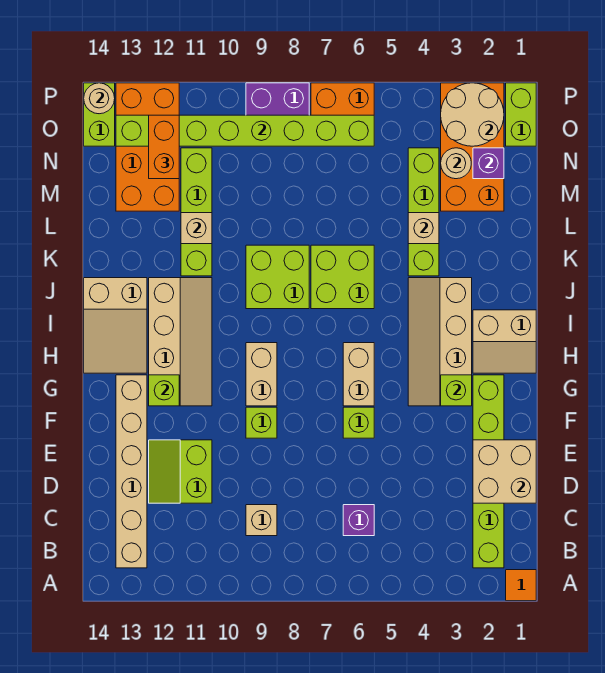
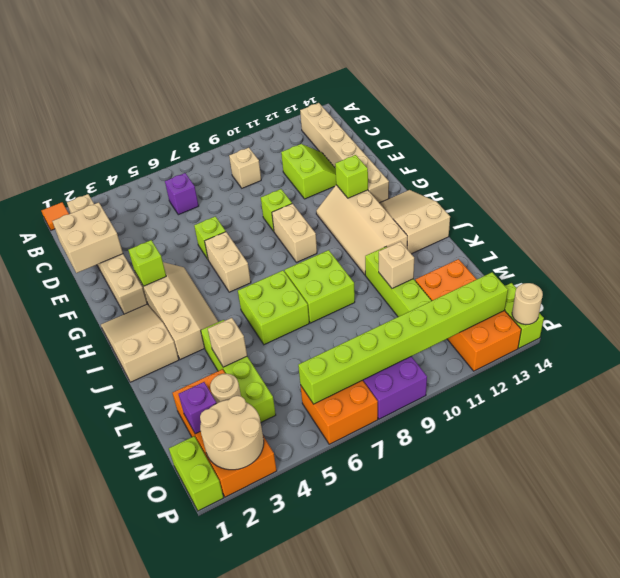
lime brick B2:G2 level 1 -> tan brick B2:G2 level 1
tan slope H1:I2 level 1 top I -> tan slope H1:J2 level 1 top J
orange brick N12:O12 level 3 -> none

